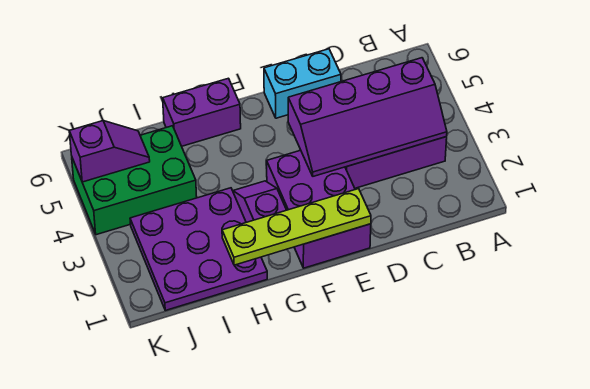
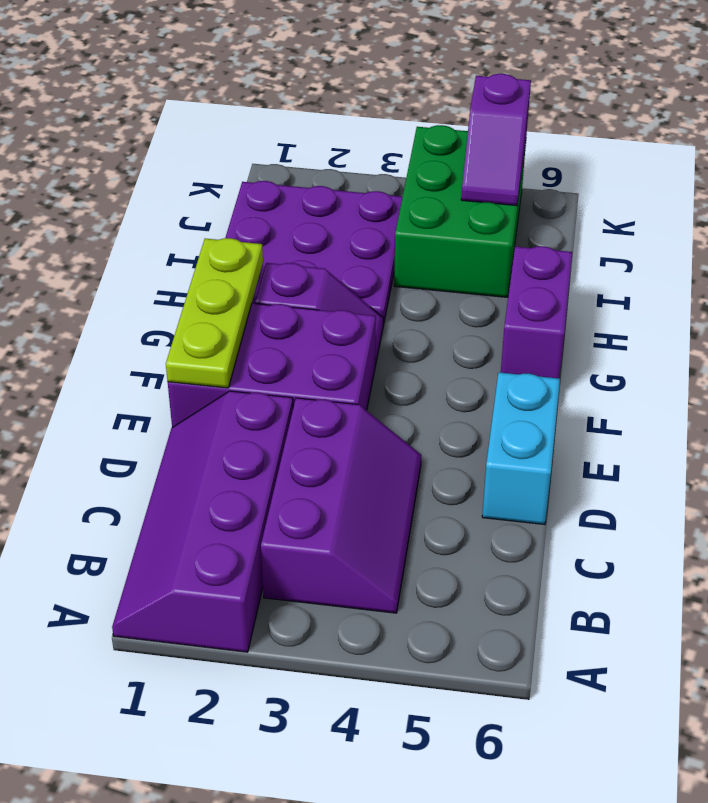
purple slope B3:E4 level 2 top 4 -> purple slope A1:D2 level 1 top 2
lime plate E1:H1 level 2 -> lime plate E1:G1 level 2

